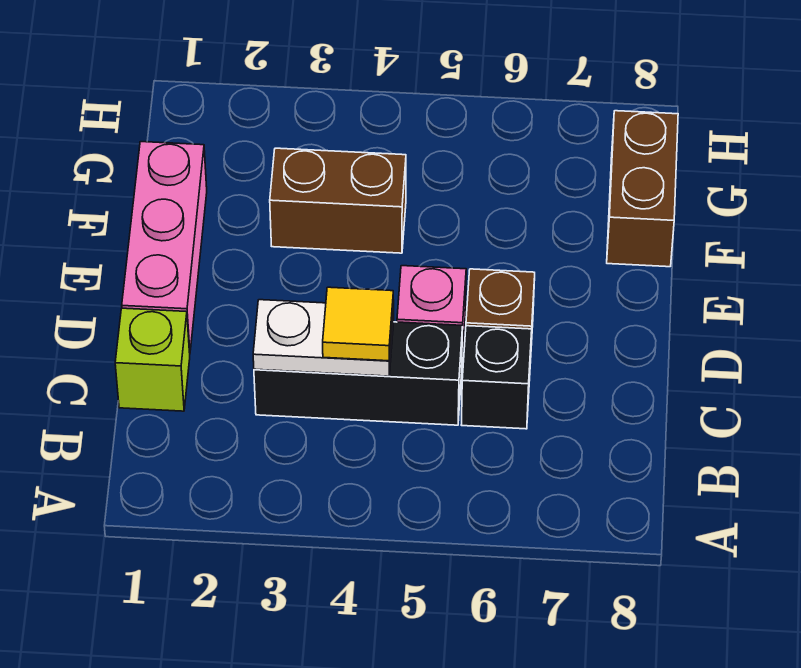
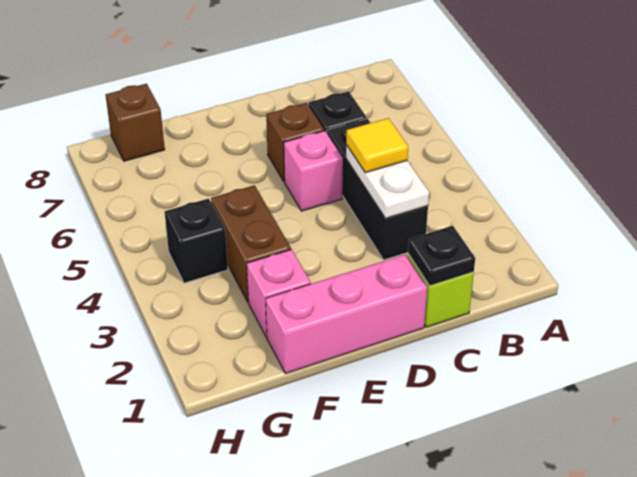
none -> black plate C1 level 2
none -> pink brick F2 level 1
brown brick F8:G8 level 1 -> brown brick G8 level 1
none -> black brick G4 level 1

